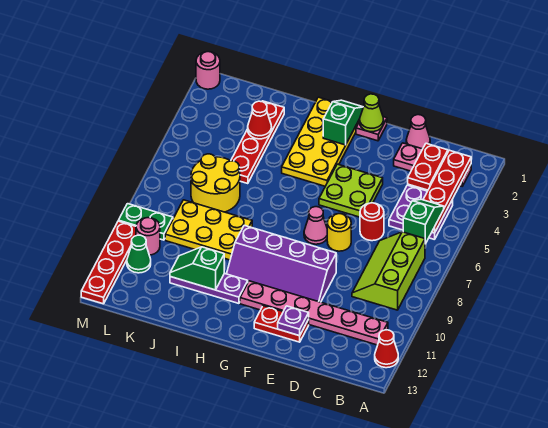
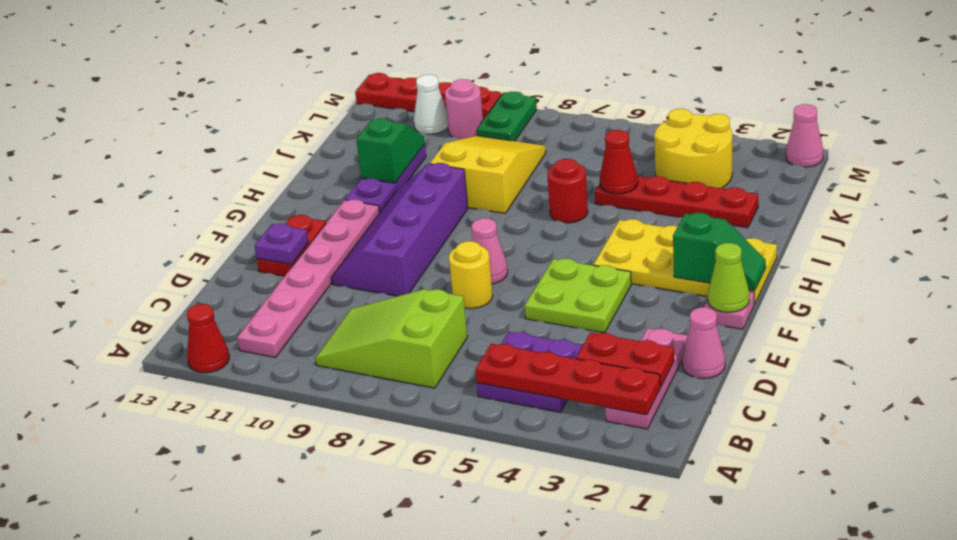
green slope B5:B6 level 3 top 6 -> none
lime slope B7:C9 level 1 top B -> lime slope B7:C9 level 1 top 7
red round brick D6 level 1 -> red round brick I6 level 1
yellow plate I8:K9 level 1 -> yellow slope I8:K9 level 1 top I
red cone J3 level 2 -> red cone J5 level 2
yellow round brick J6:K7 level 1 -> yellow round brick K3:L4 level 1
green cone L11 level 1 -> white cone L11 level 1
pink round brick M1 level 1 -> pink cone M1 level 1

